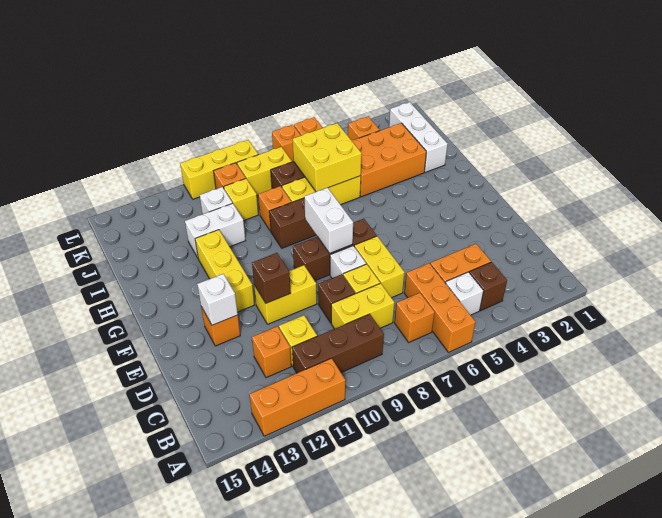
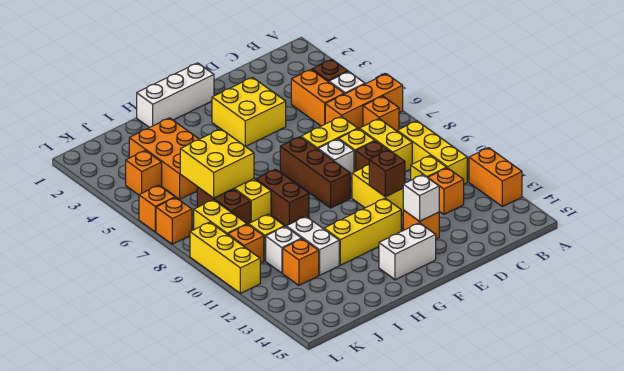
orange brick A11:A13 level 1 -> orange brick A12:A13 level 1
brown brick B9:B11 level 1 -> yellow brick B9:B11 level 1
none -> yellow brick E3:F4 level 1
white brick F8:G8 level 2 -> white brick F14:G14 level 1
white brick I2:K2 level 1 -> white brick F1:H1 level 1
orange brick I9 level 1 -> orange brick J12 level 1

